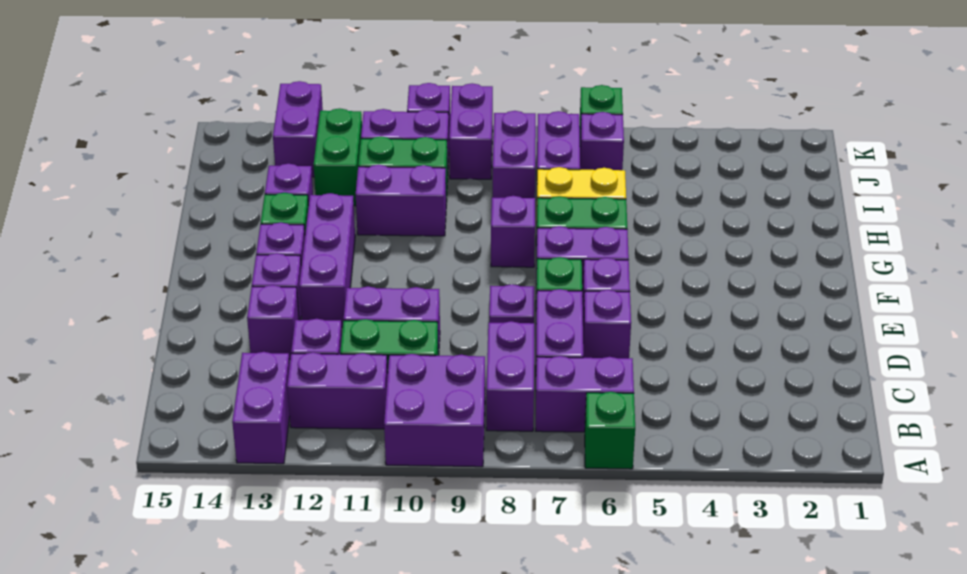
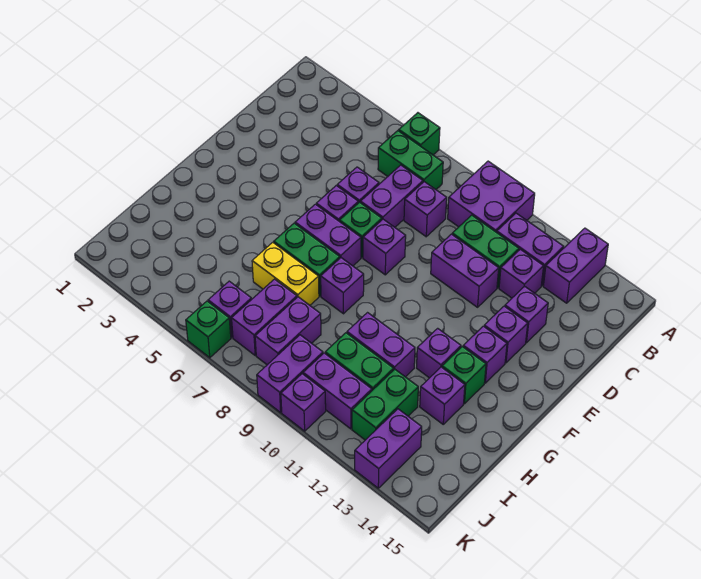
purple brick B6:B7 level 1 -> green brick B6:B7 level 1
purple brick B8:C8 level 1 -> purple brick C8 level 1
purple plate E8 level 1 -> purple brick E8 level 1
purple brick E12:G12 level 1 -> purple brick G12 level 1

